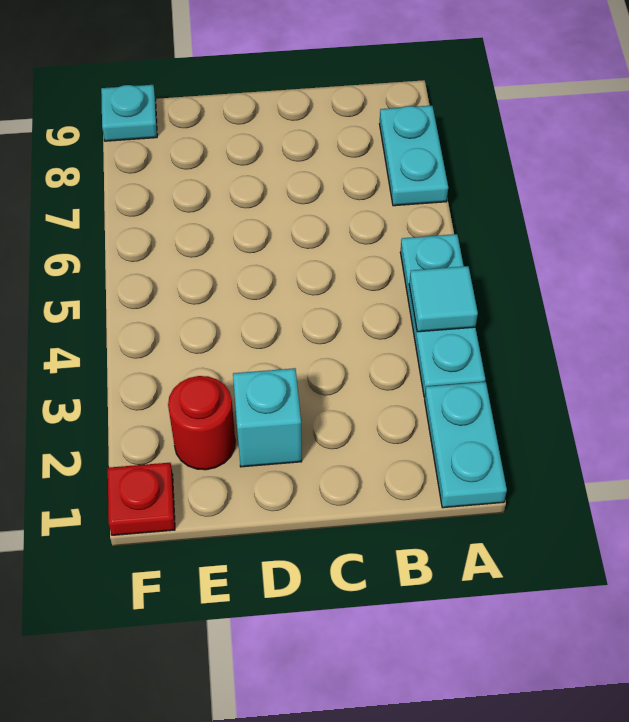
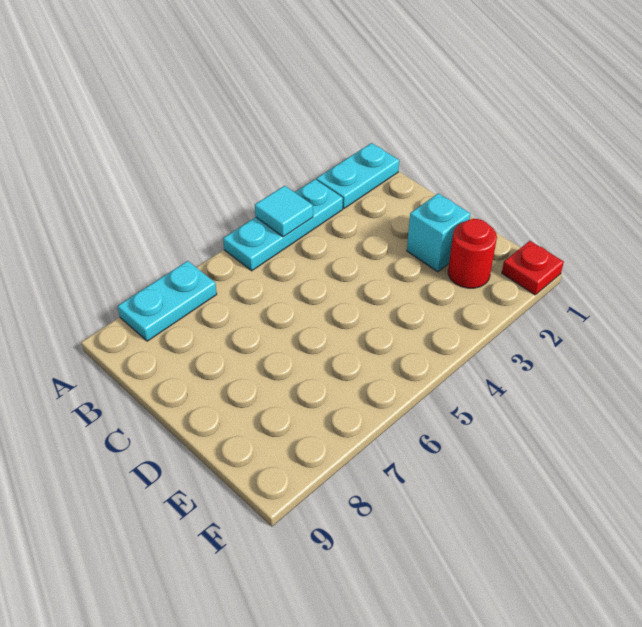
cyan plate F9 level 1 -> none

